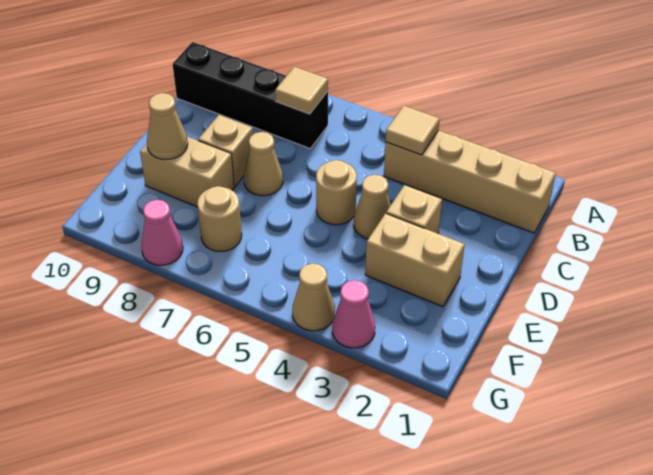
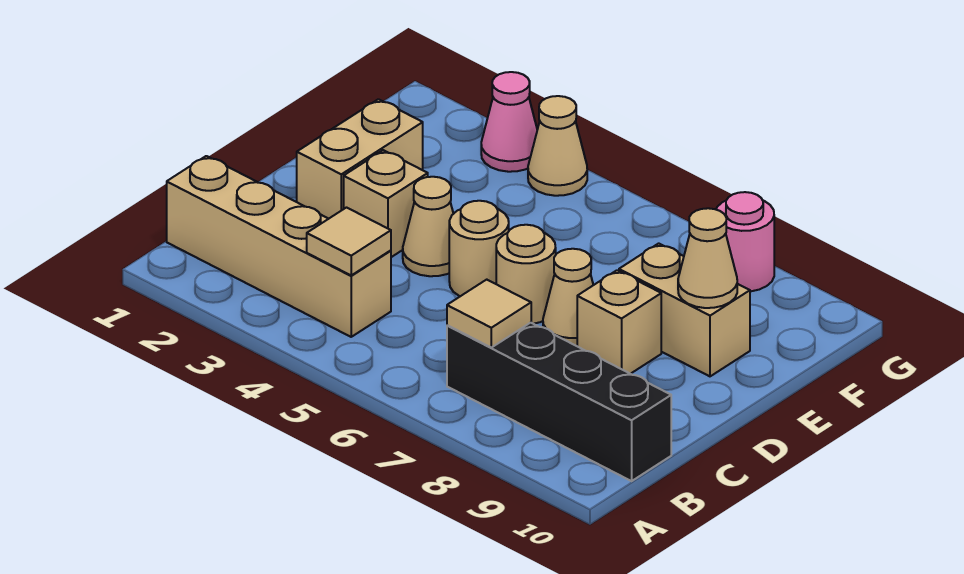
tan brick E2:E3 level 1 -> tan brick D2:E2 level 1
tan round brick F7 level 1 -> tan round brick D6 level 1
pink cone G8 level 1 -> pink round brick G8 level 1

